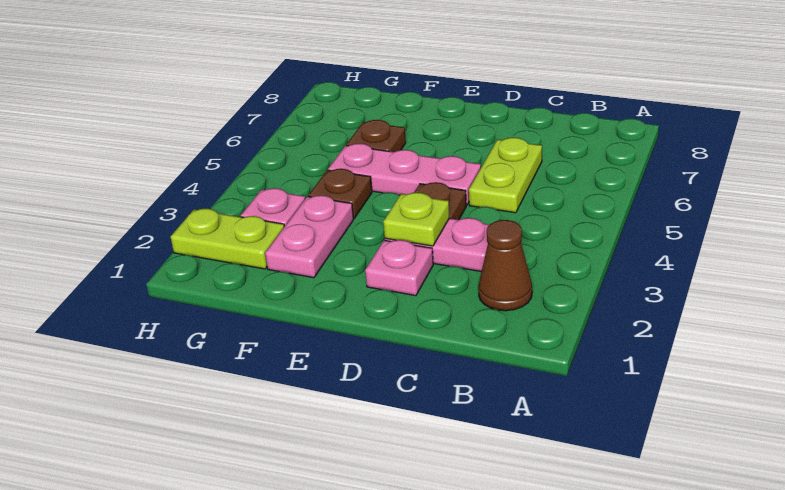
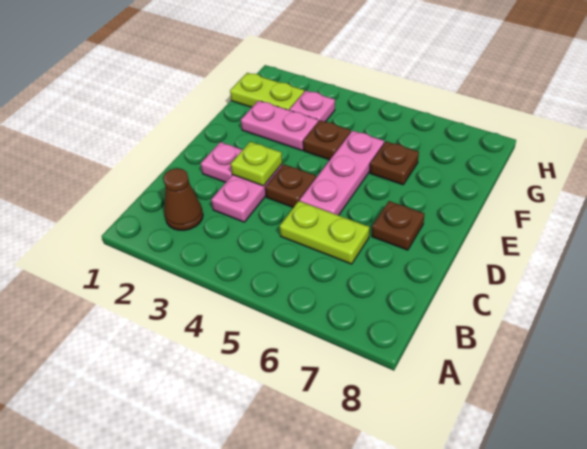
none -> brown plate D7 level 1
lime plate G2:H2 level 1 -> lime plate G1:G2 level 1

